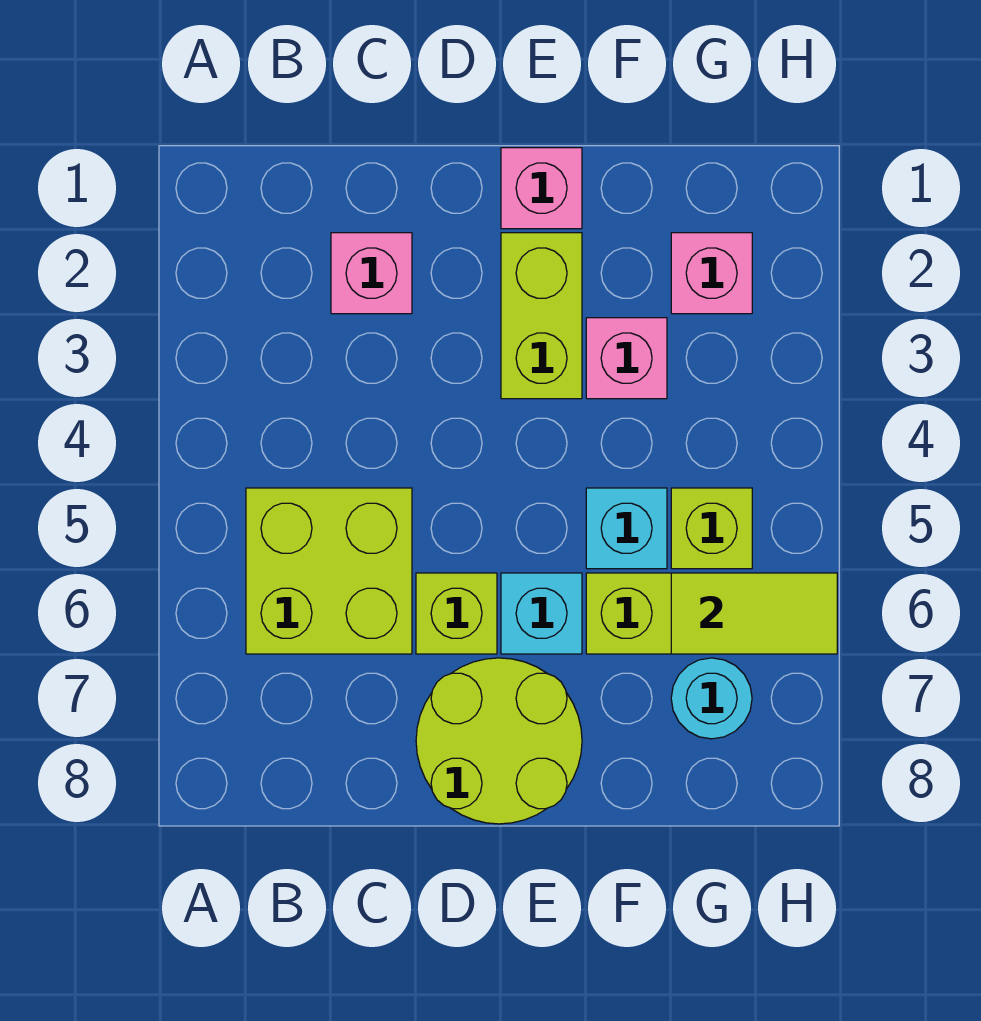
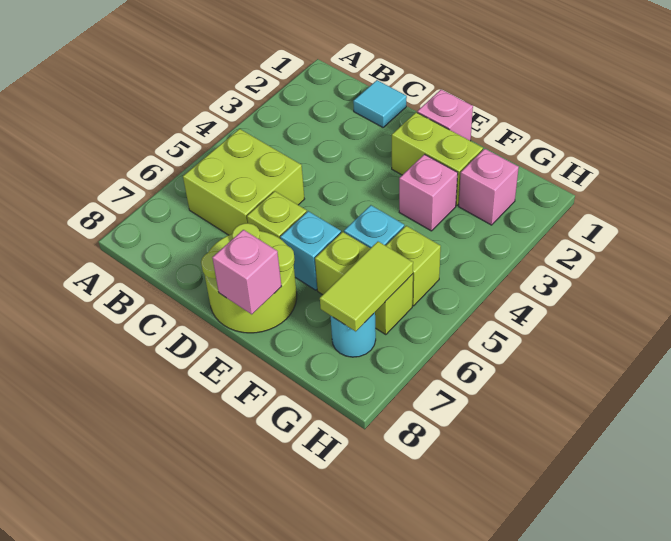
none -> cyan tile C1 level 1
pink brick C2 level 1 -> pink brick E8 level 2
lime brick E2:E3 level 1 -> lime brick E2:F2 level 1
lime tile G6:H6 level 2 -> lime tile G6:G7 level 2

